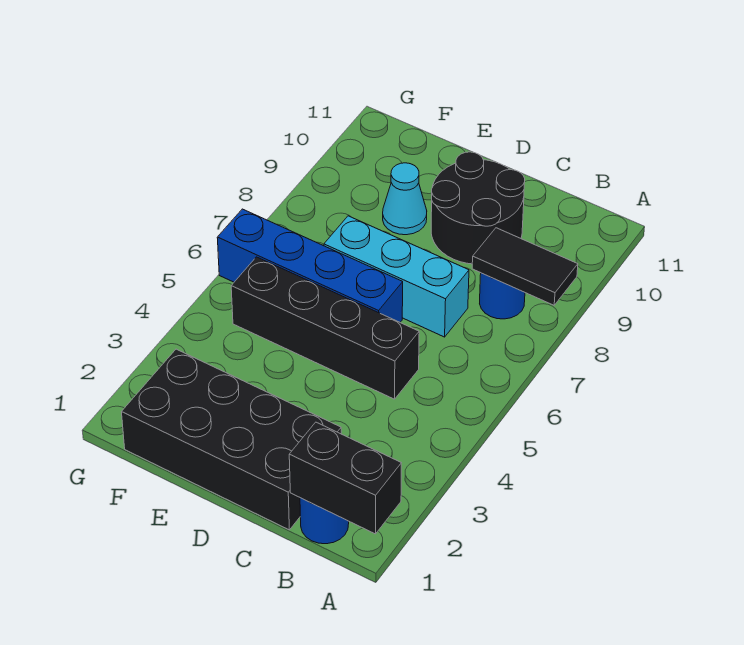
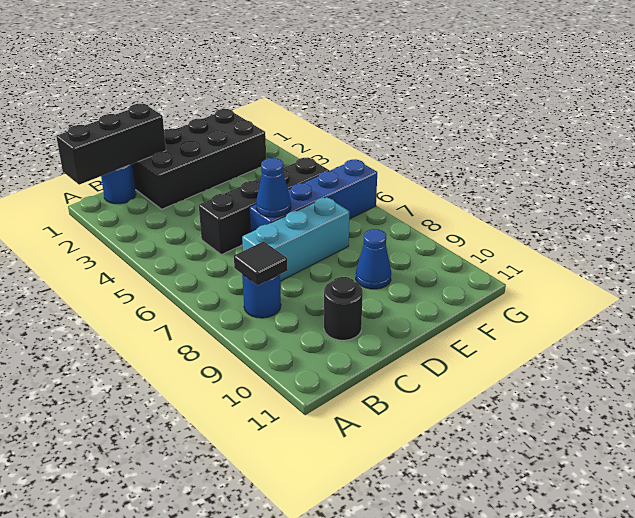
black brick A1:B1 level 2 -> black brick A1:C1 level 2
black tile A8:B8 level 2 -> black tile B8 level 2
black round brick C9:D10 level 1 -> black round brick C10 level 1
none -> blue cone D6 level 2
cyan cone E9 level 1 -> blue cone E9 level 1

